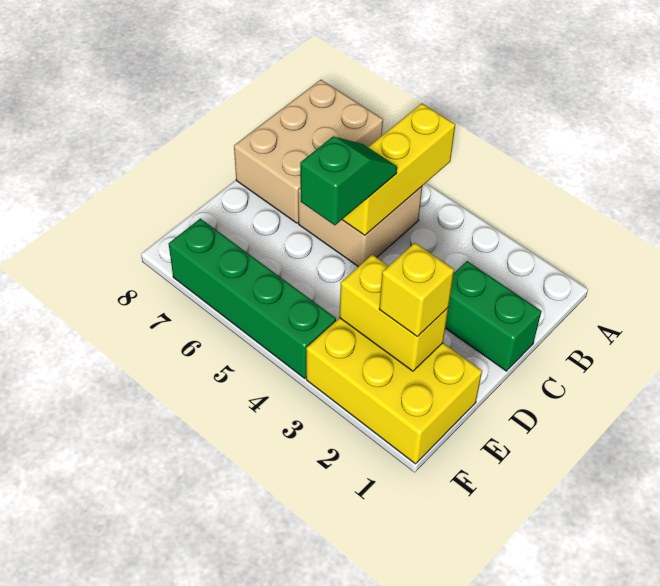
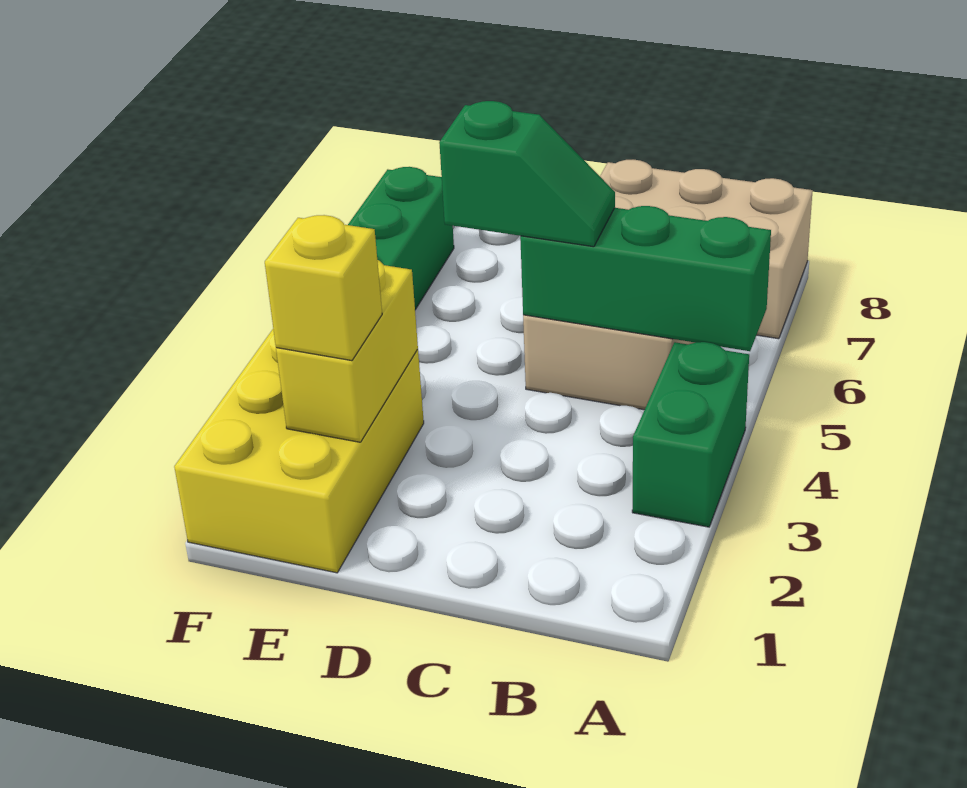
yellow brick A5:C5 level 2 -> green brick A5:C5 level 2
green brick C1:C2 level 1 -> green brick A3:A4 level 1

